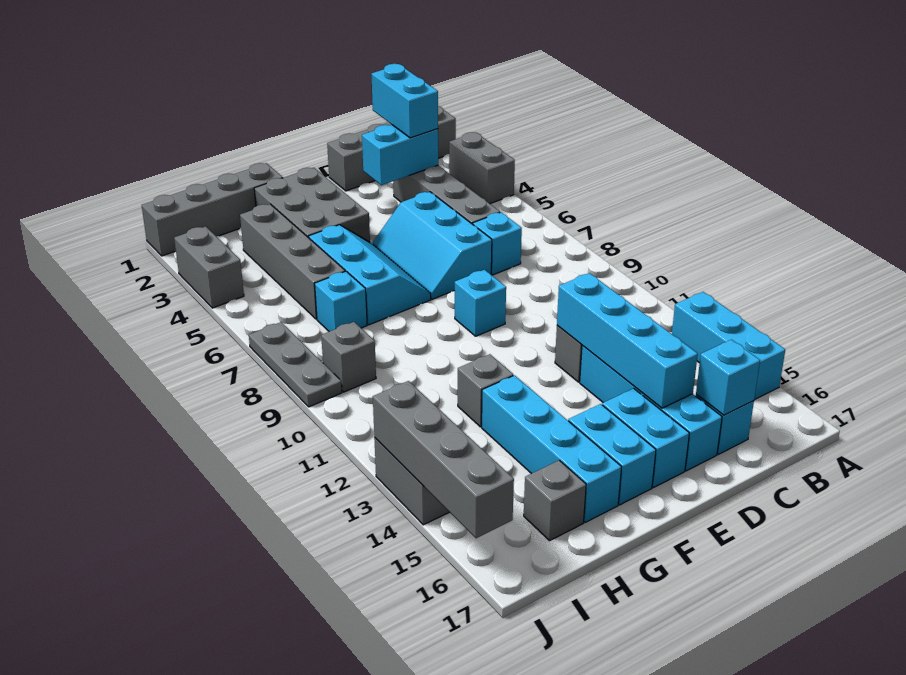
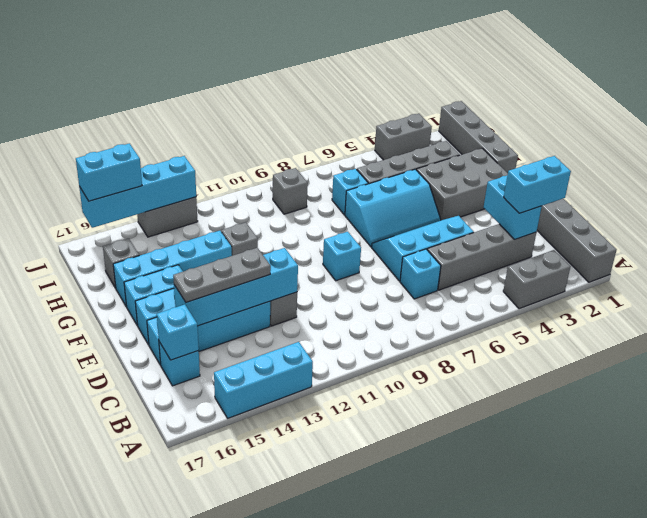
grey plate J7:J9 level 1 -> grey plate D13:D15 level 3
grey brick J13:J16 level 2 -> cyan brick J13:J16 level 2
none -> cyan brick J15:J16 level 3

